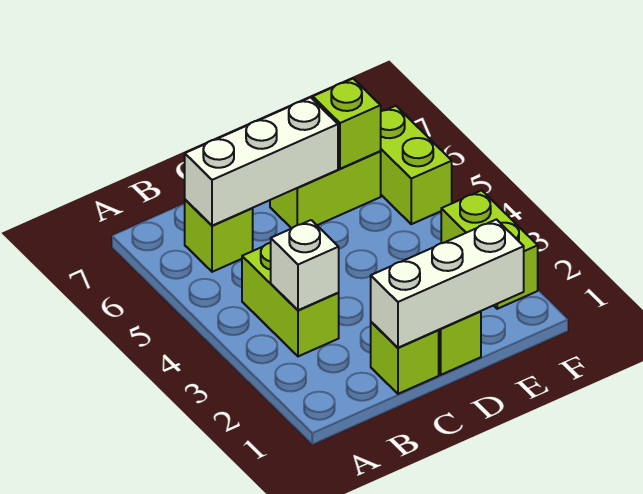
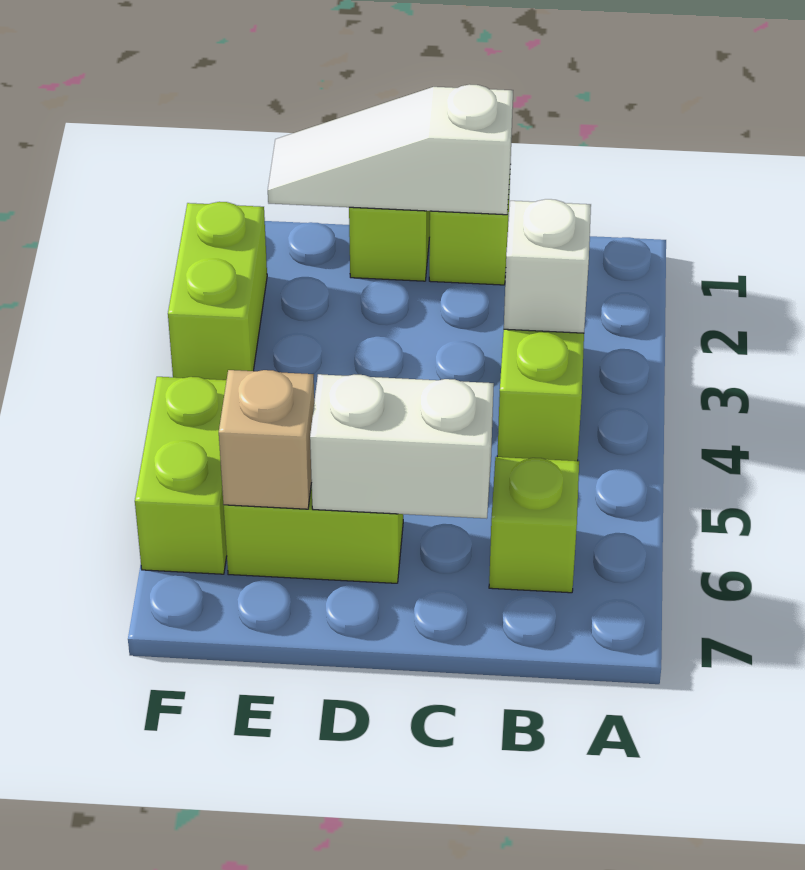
white brick B6:D6 level 2 -> white brick C6:D6 level 2
white brick C1:E1 level 2 -> white slope C1:E1 level 2 top C
lime brick E6 level 2 -> tan brick E6 level 2

